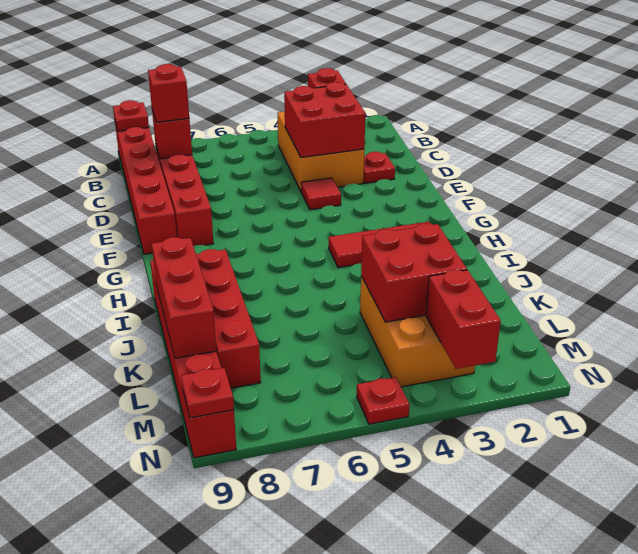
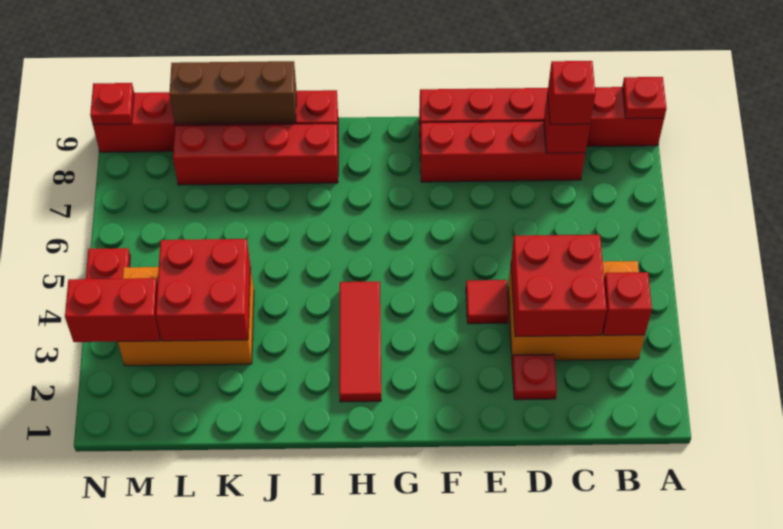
red brick J9:L9 level 2 -> brown brick J9:L9 level 2

